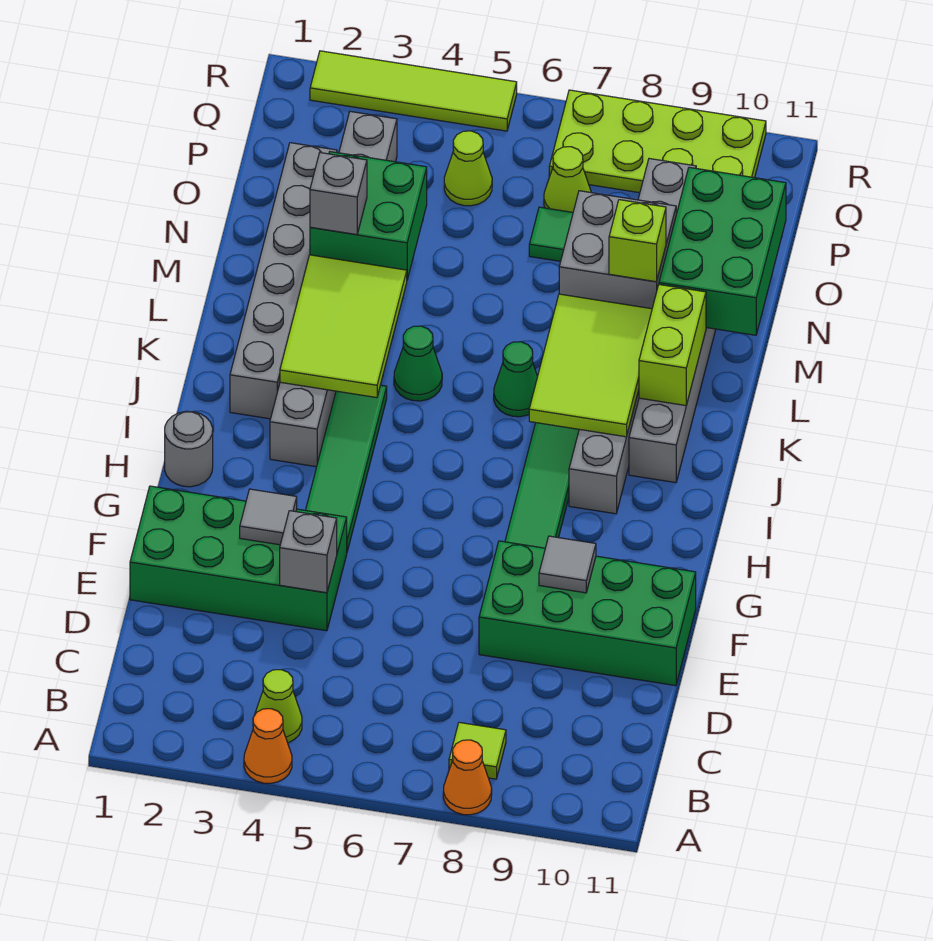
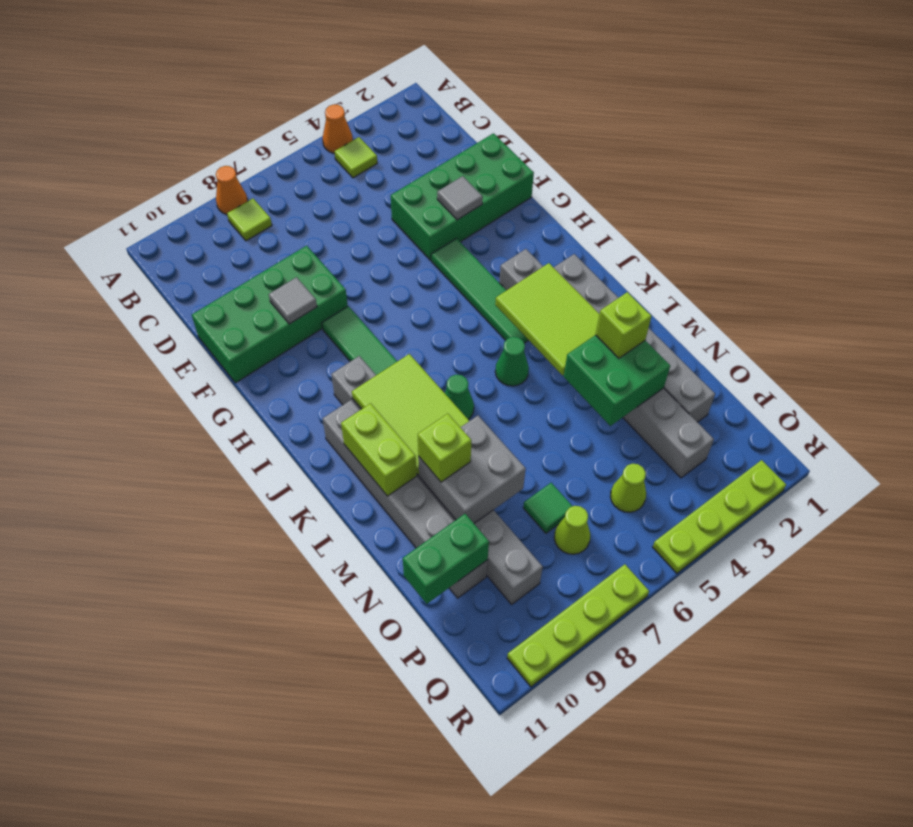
lime cone B4 level 1 -> lime tile B4 level 1
grey brick E4 level 2 -> none
grey round brick H1 level 1 -> none
grey brick M3 level 3 -> lime brick M3 level 3
green brick M10:O11 level 2 -> green brick O10:O11 level 2
lime plate Q7:R10 level 1 -> lime plate R7:R10 level 1
lime tile R2:R5 level 1 -> lime plate R2:R5 level 1

